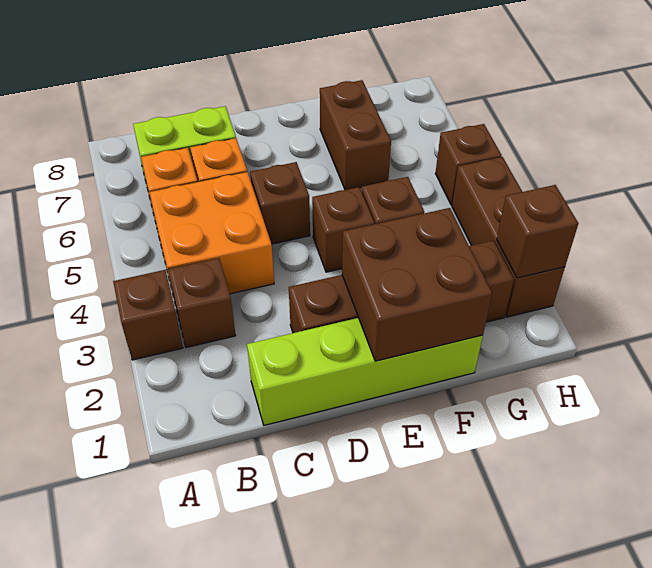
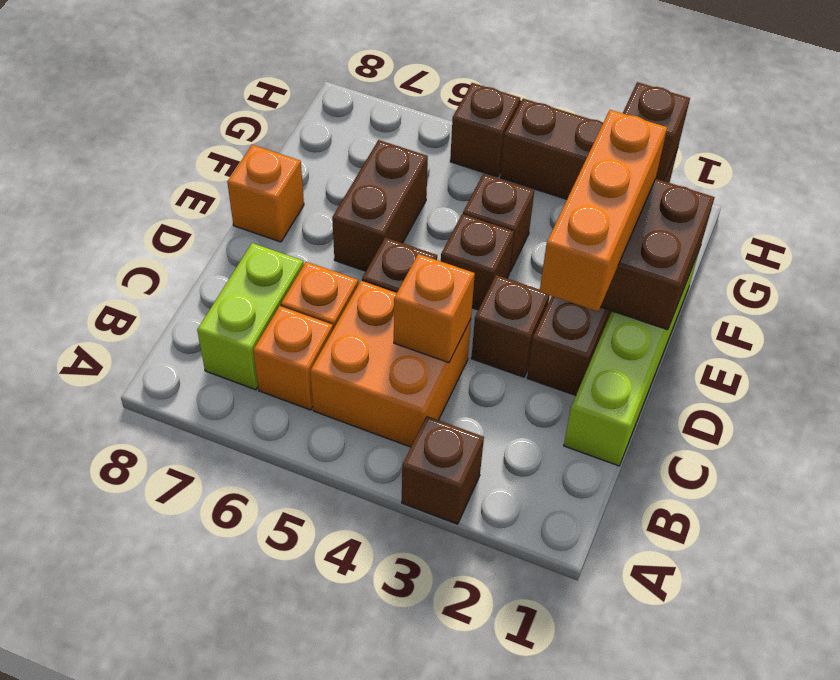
brown brick B3 level 1 -> brown brick D3 level 1
none -> orange brick C4 level 2
none -> orange brick D2:F2 level 3
none -> orange brick E8 level 1
brown brick F6:F7 level 1 -> brown brick E6:F6 level 1

